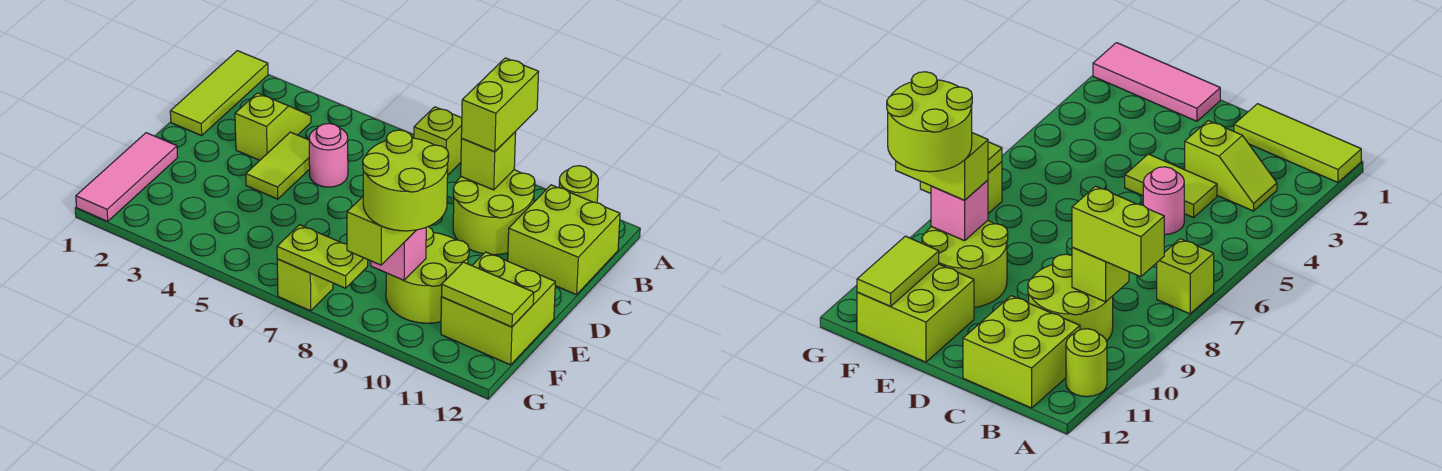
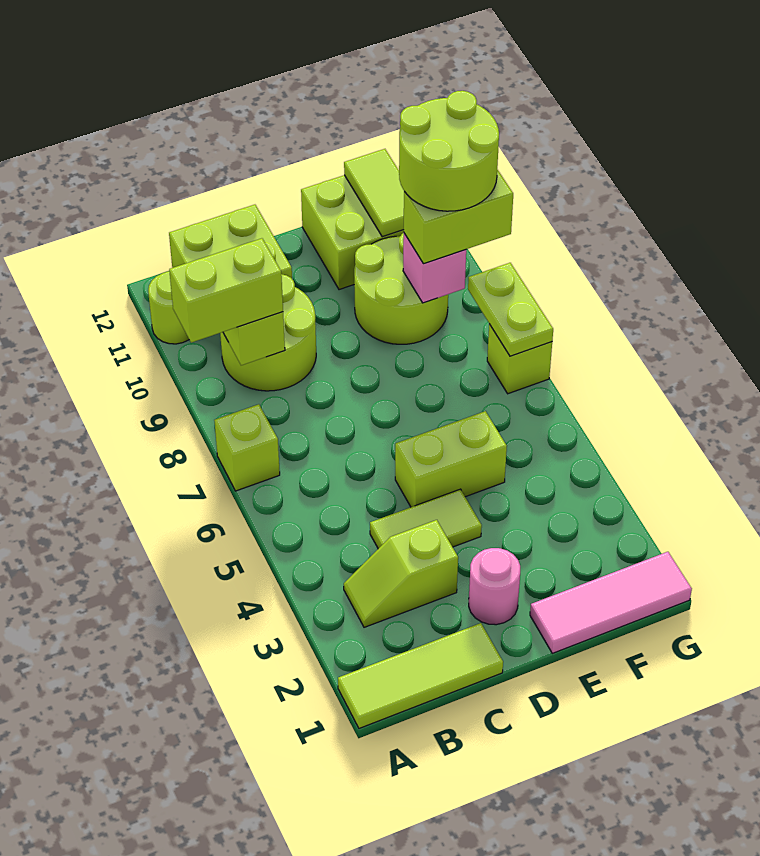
pink round brick C5 level 1 -> pink round brick D2 level 1
none -> lime brick D5:E5 level 1

